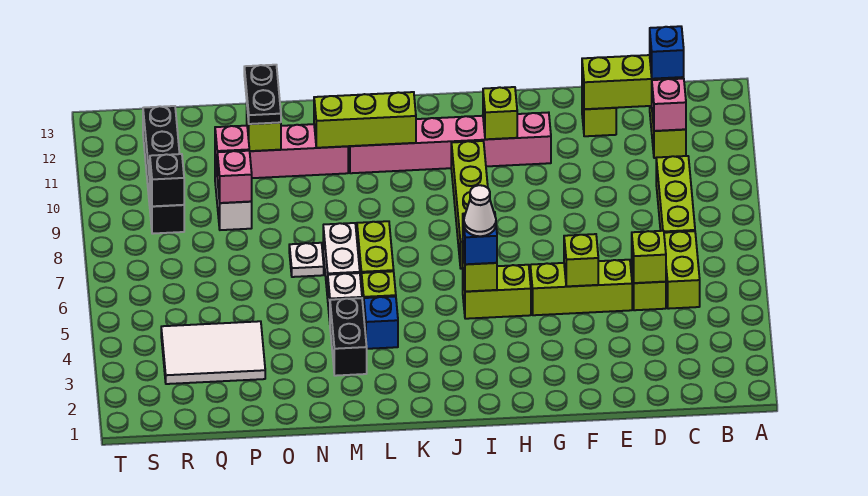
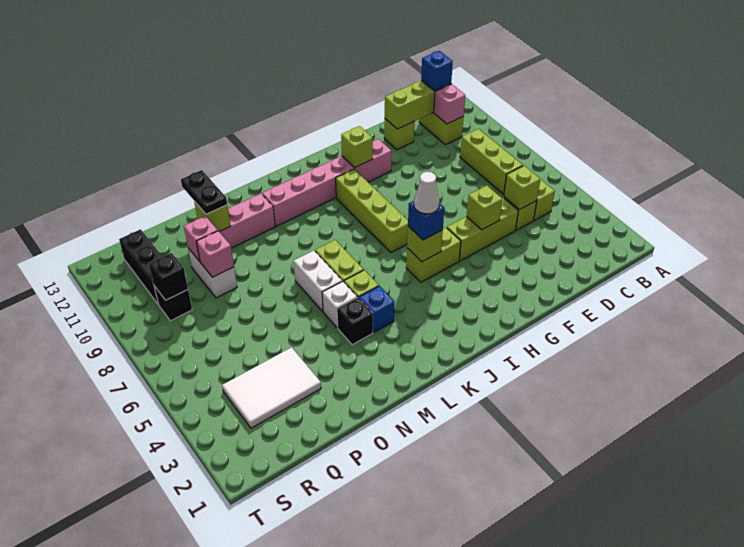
lime brick K11:M11 level 2 -> none
black brick M3:M4 level 1 -> black brick M4 level 1
white plate N7 level 1 -> none

